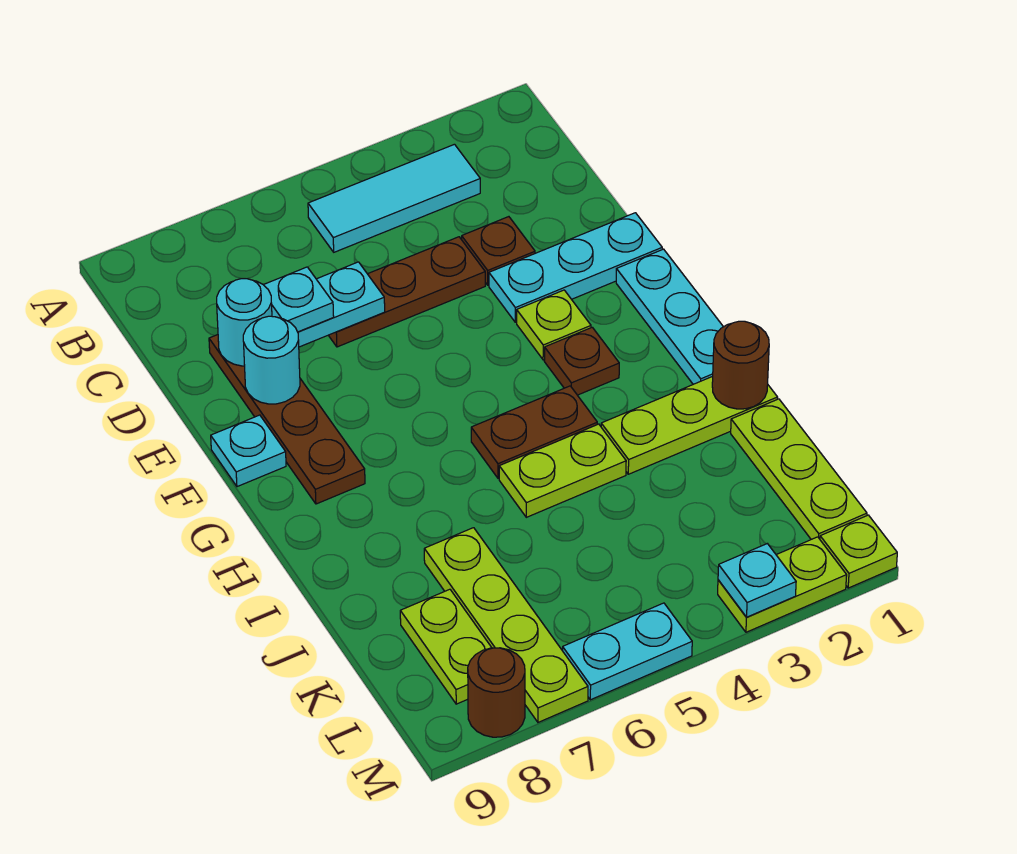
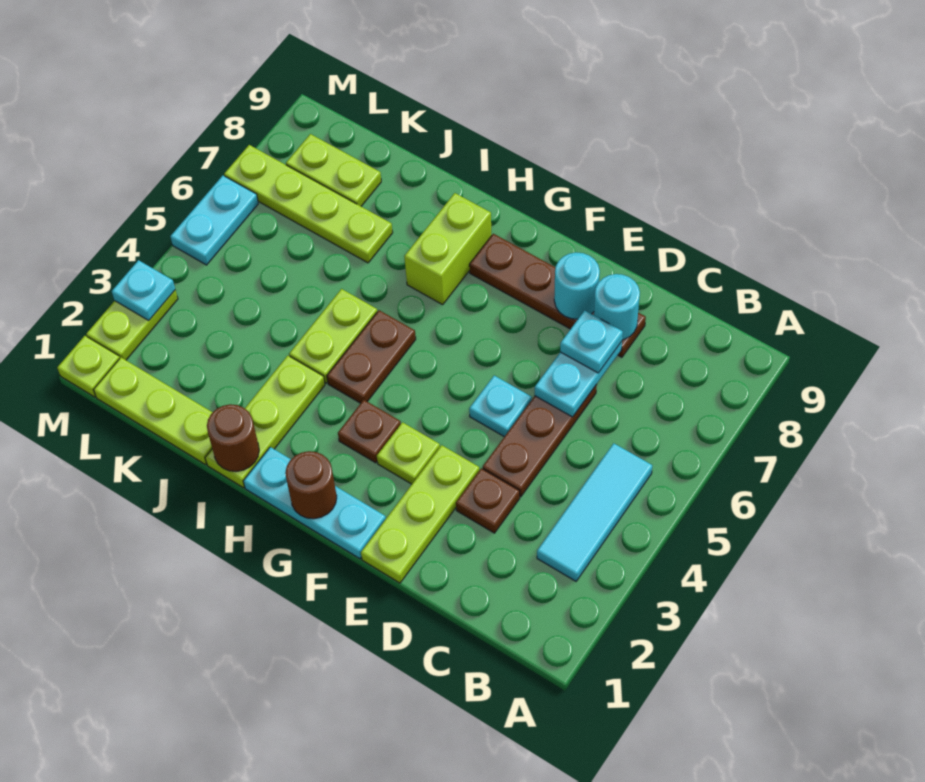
cyan plate E1:E3 level 1 -> lime plate E1:E3 level 1
cyan plate F9 level 1 -> cyan plate E5 level 1
none -> lime brick H7:H8 level 1
brown round brick M8 level 1 -> brown round brick G1 level 2

